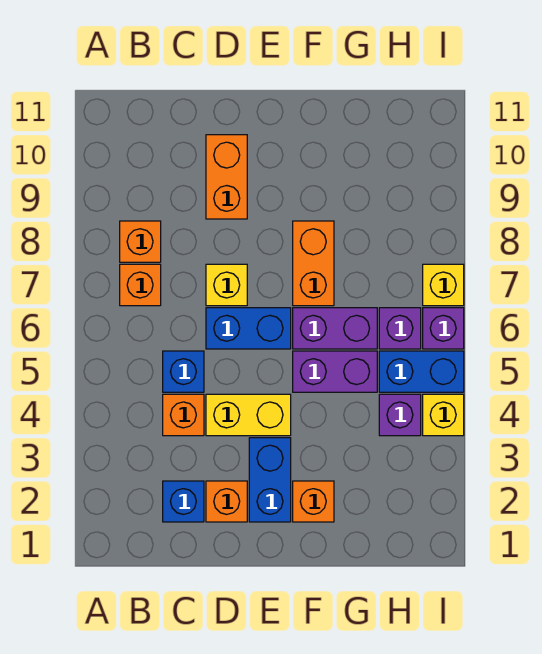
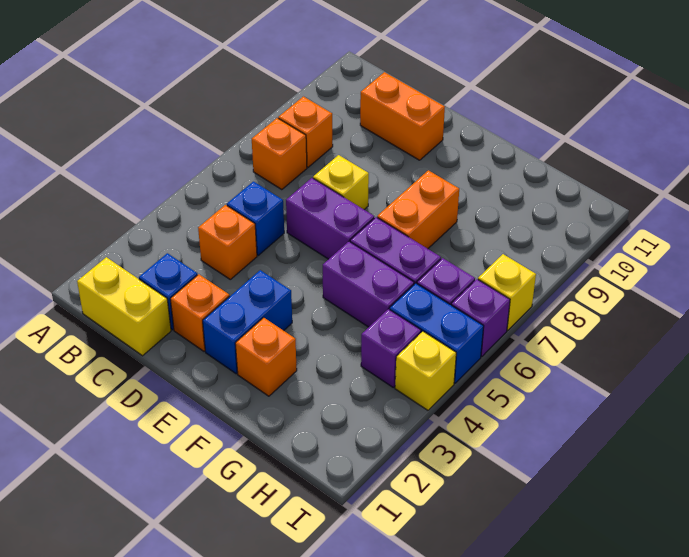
yellow brick D4:E4 level 1 -> yellow brick B1:C1 level 1
blue brick D6:E6 level 1 -> purple brick D6:E6 level 1
orange brick D9:D10 level 1 -> orange brick C10:D10 level 1

